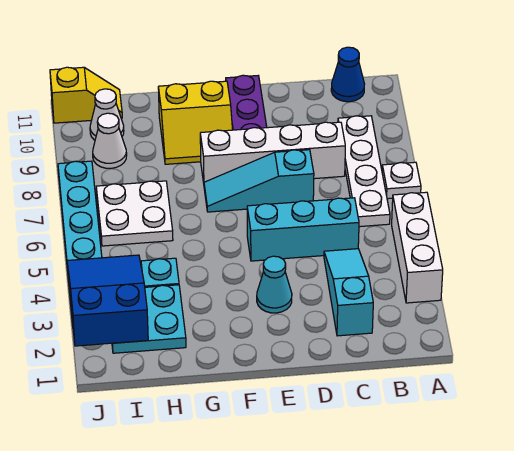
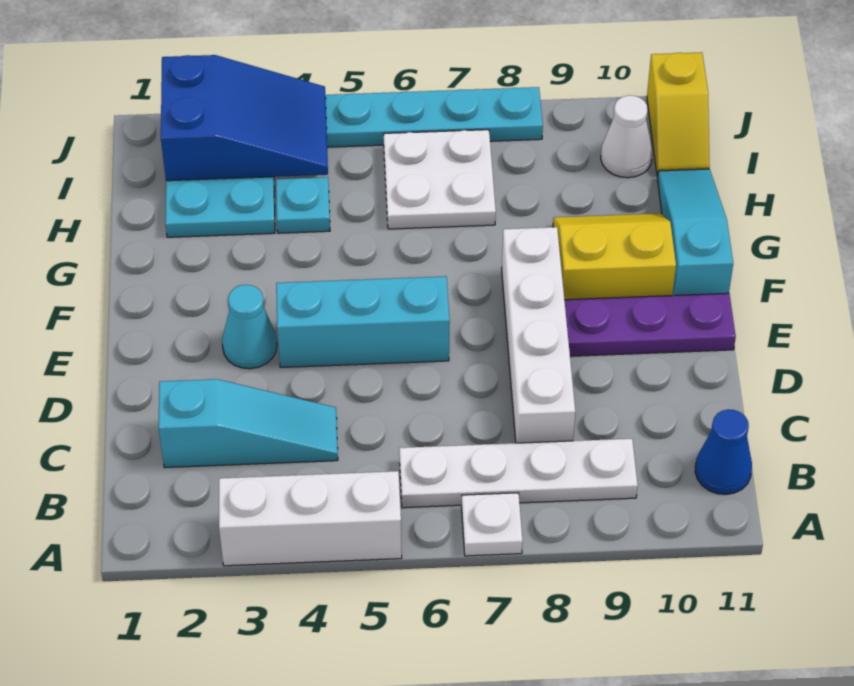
cyan brick C5:E5 level 1 -> cyan brick E4:E6 level 1
cyan slope D7:F7 level 1 top D -> cyan slope F11:H11 level 1 top F
yellow slope F9:G10 level 1 top 10 -> yellow slope F9:G10 level 1 top F
white cone I9 level 1 -> none

